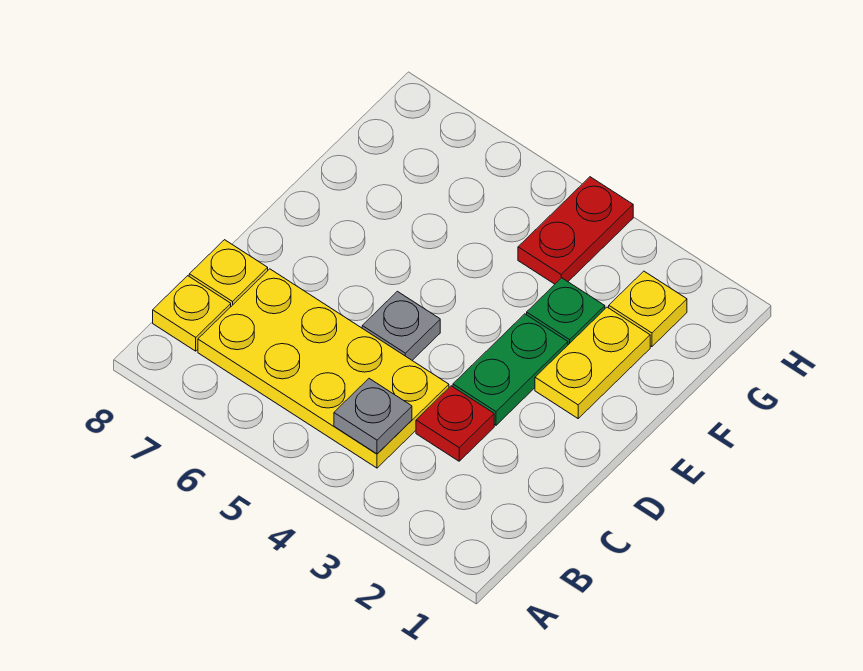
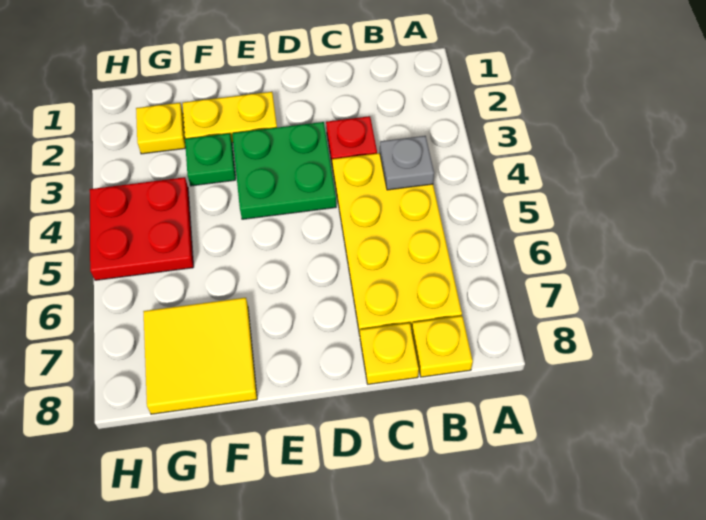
green plate D3:E3 level 1 -> green plate D3:E4 level 1
grey plate D5 level 1 -> none
none -> yellow tile F7:G8 level 1
red plate G4:H4 level 1 -> red plate G4:H5 level 1

